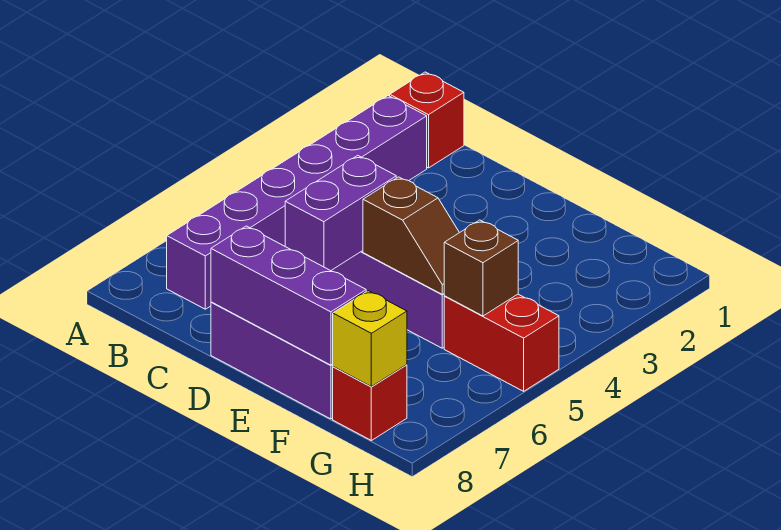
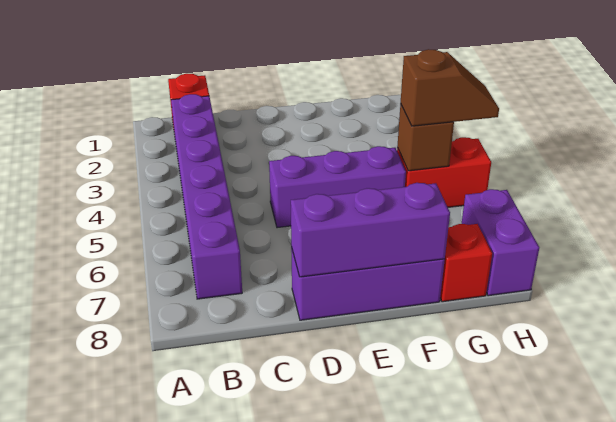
purple brick D5:D6 level 2 -> purple brick H7:H8 level 1
brown slope E5:F5 level 2 top E -> brown slope G5:H5 level 3 top G
yellow brick G8 level 2 -> none

